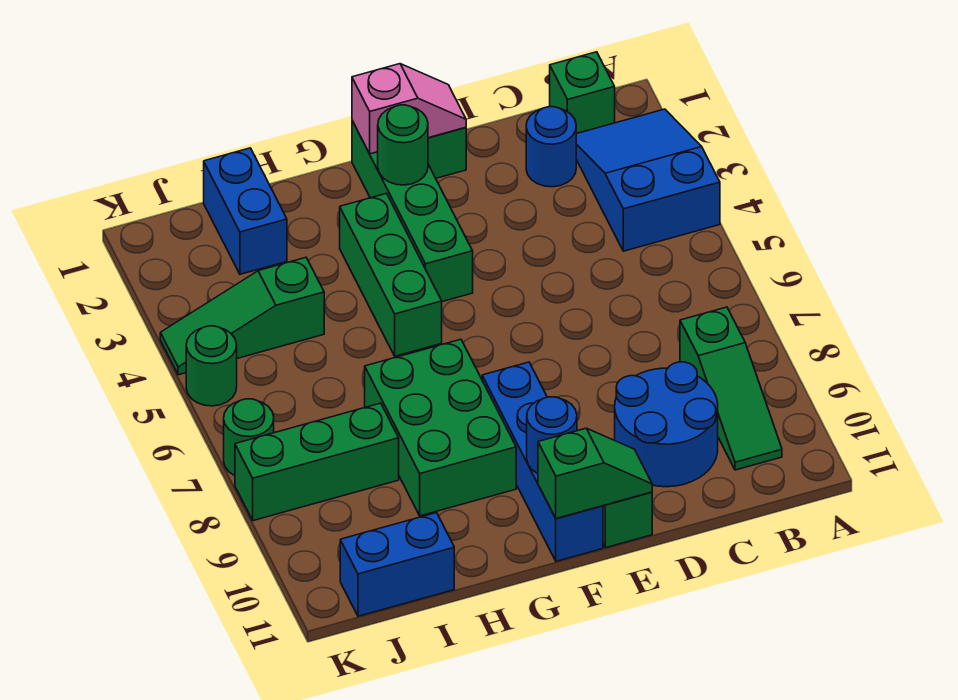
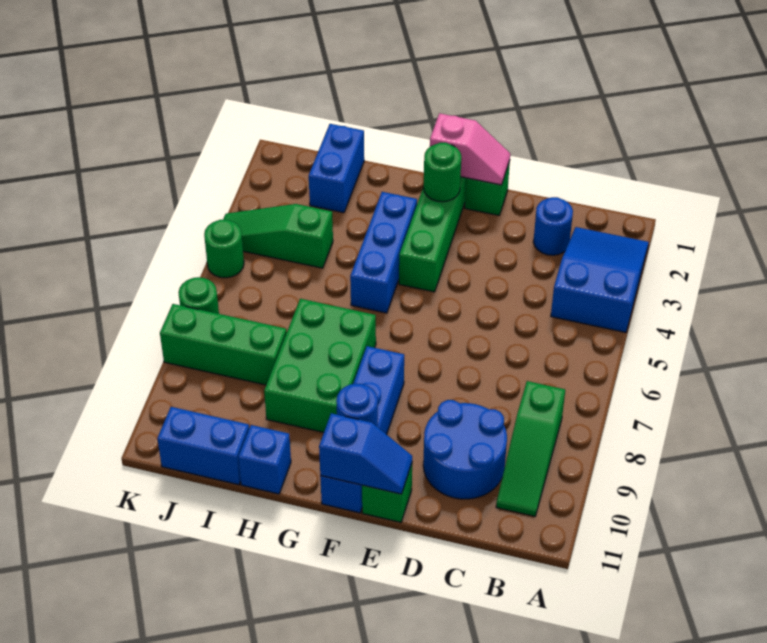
green brick B1 level 1 -> none
green slope E11:F11 level 2 top F -> blue slope E11:F11 level 2 top F
green brick G3:G5 level 1 -> blue brick G3:G5 level 1
none -> blue brick H11 level 1

